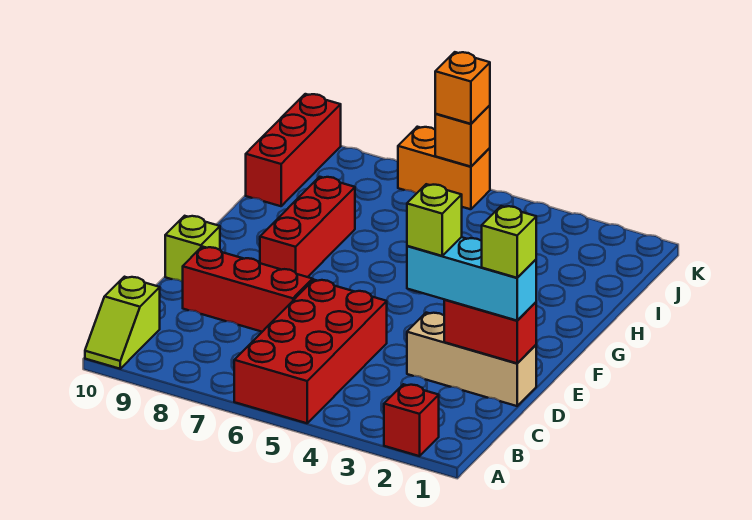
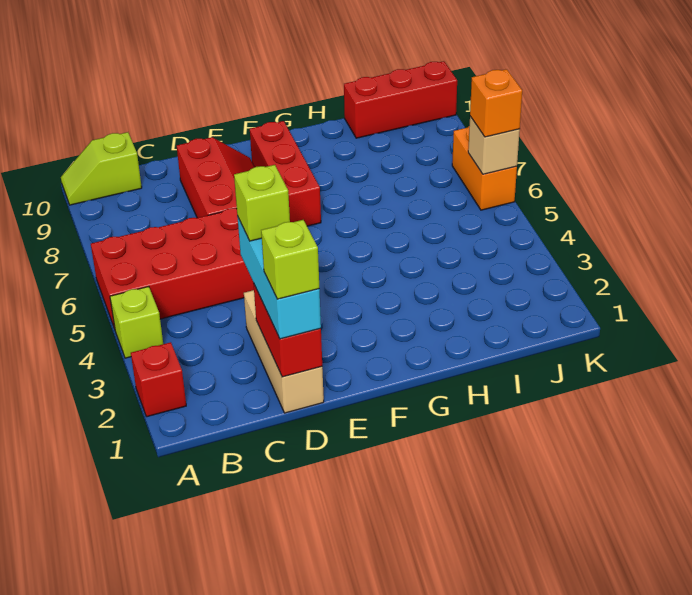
lime brick E10 level 1 -> lime brick A4 level 1
red brick F8:H8 level 1 -> red brick F7:F9 level 1
orange brick K6 level 2 -> tan brick K6 level 2

